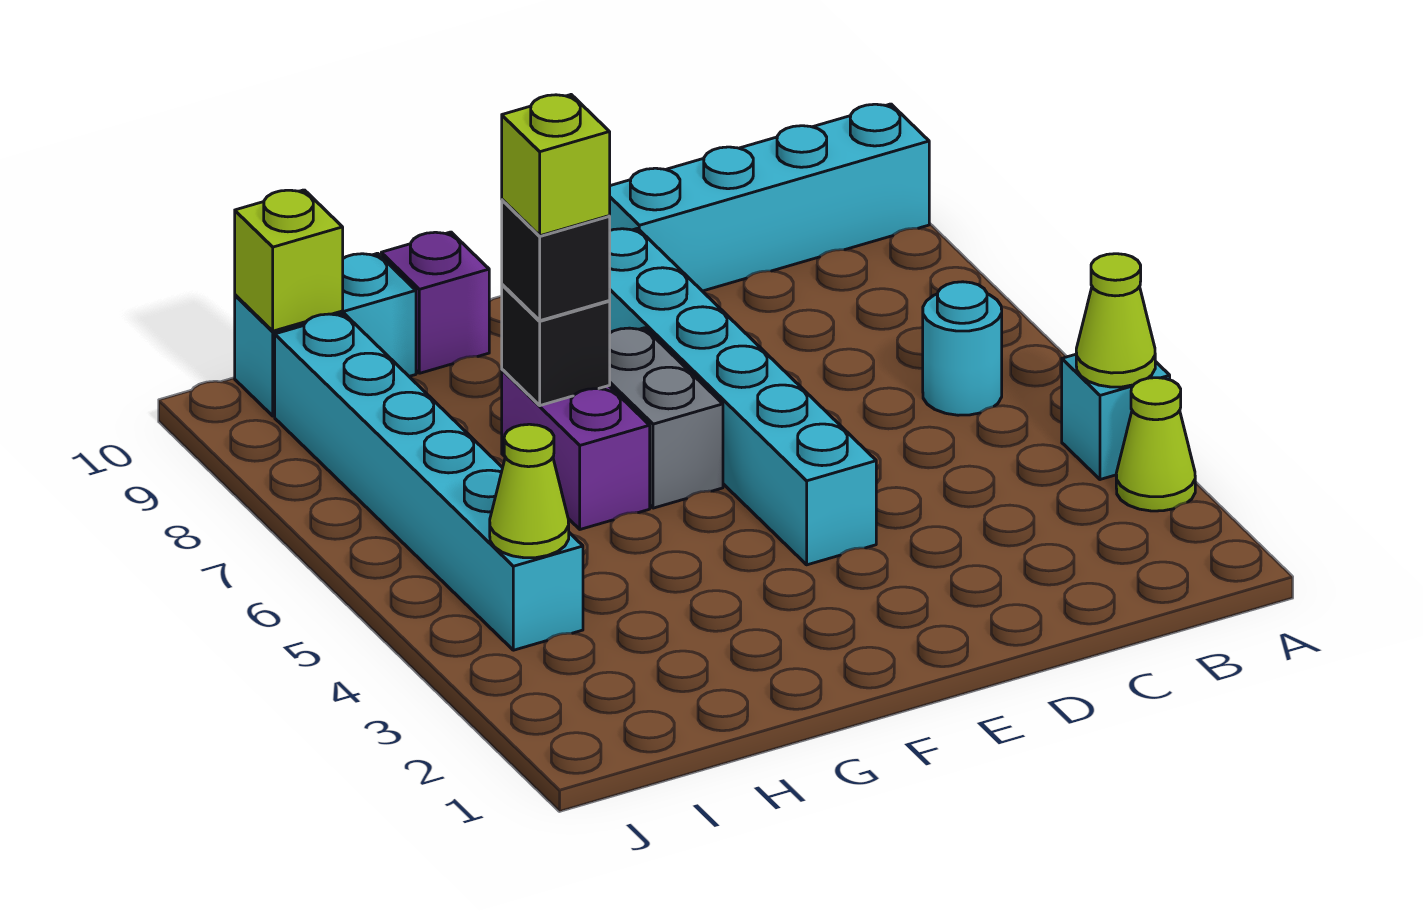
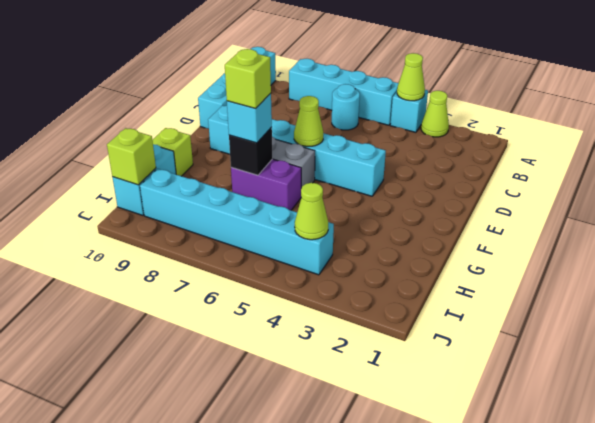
none -> cyan brick A5:A8 level 1
none -> lime cone E6 level 2
black brick G7 level 3 -> cyan brick G7 level 3
purple brick G10 level 1 -> lime brick G10 level 1

